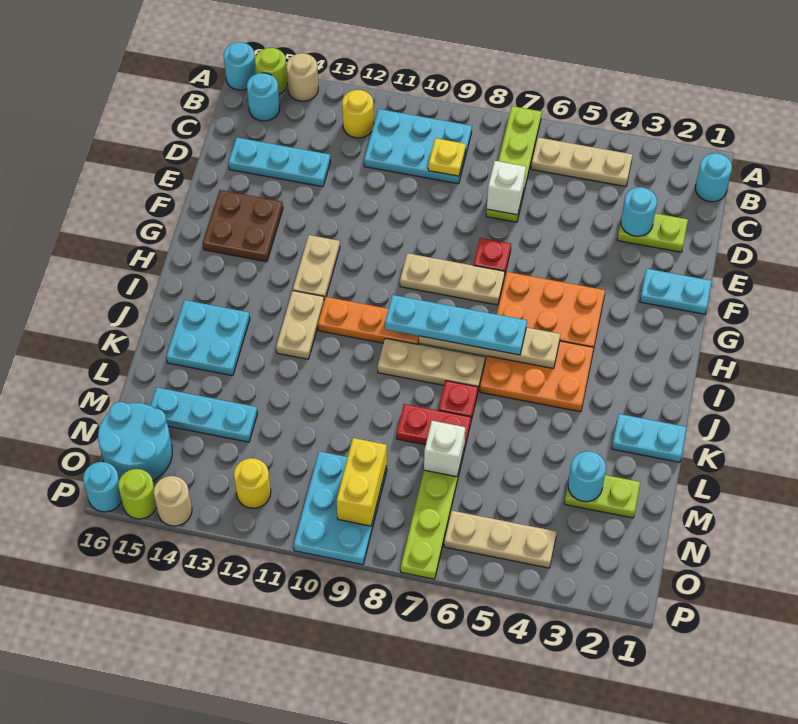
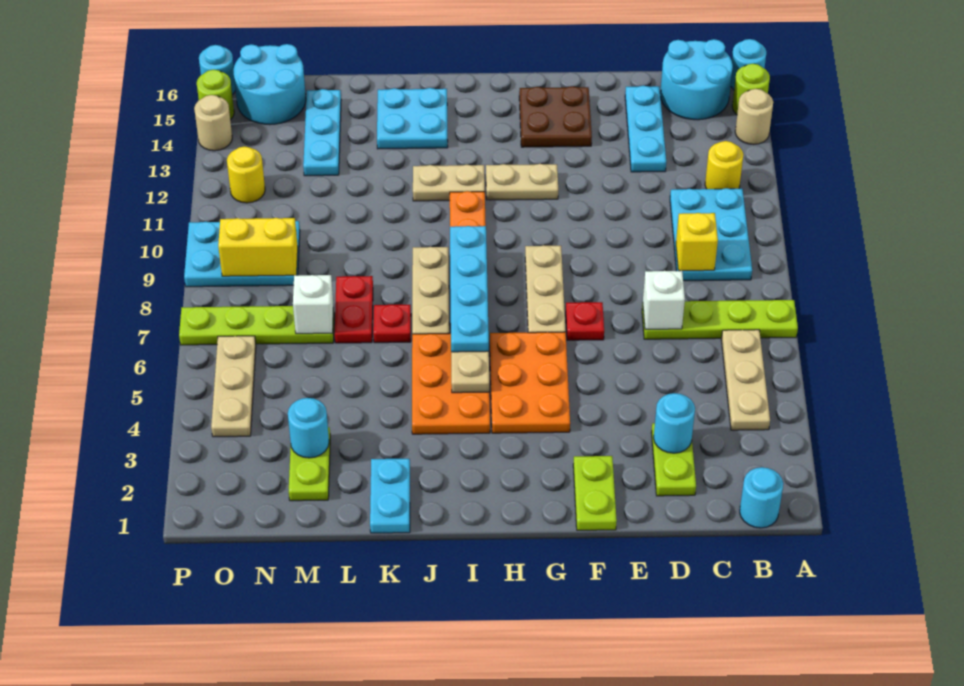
cyan round brick B15 level 1 -> cyan round brick B15:C16 level 1
yellow plate C9 level 2 -> yellow brick C9 level 2
cyan plate F1:F2 level 1 -> lime plate F1:F2 level 1

